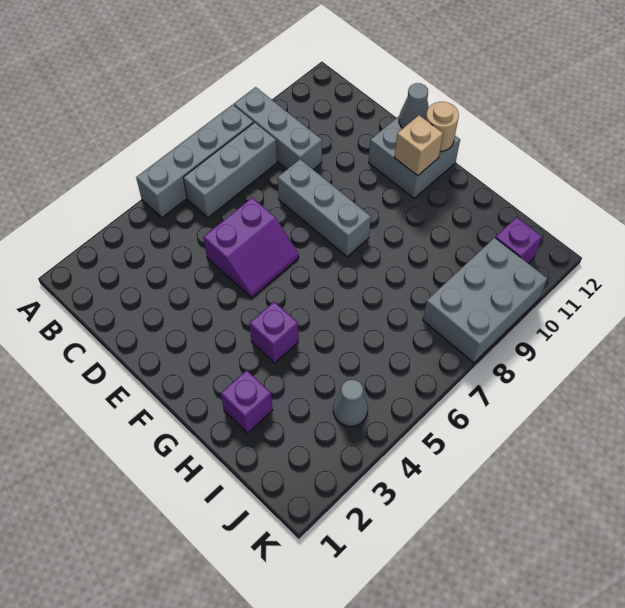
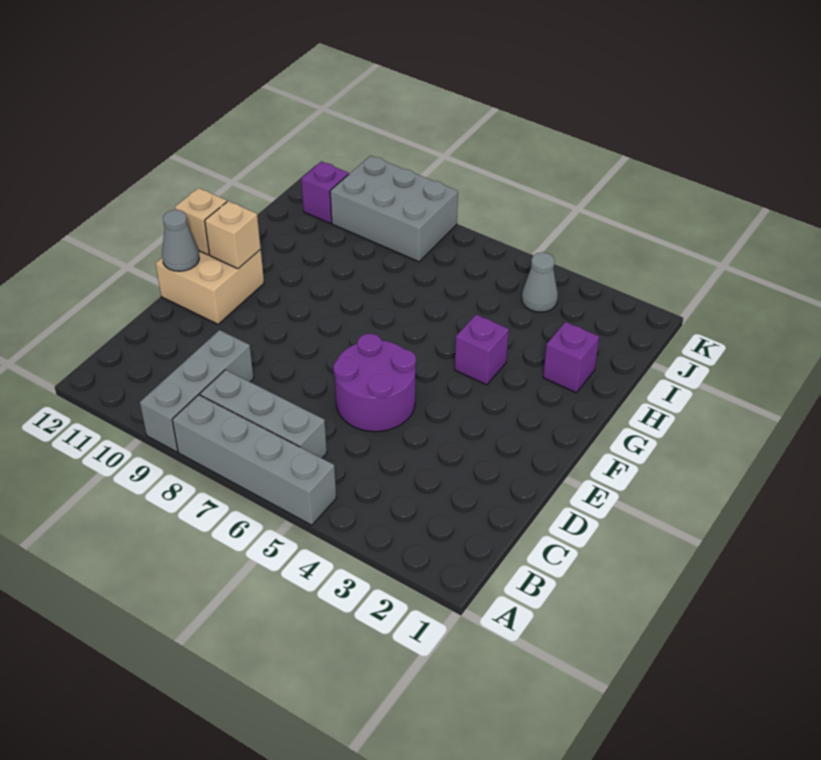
purple slope D5:E6 level 1 top D -> purple round brick D5:E6 level 1
grey brick D8:F8 level 1 -> none
grey brick E11:F12 level 1 -> tan brick E11:F12 level 1
tan round brick F12 level 2 -> tan brick F12 level 2

